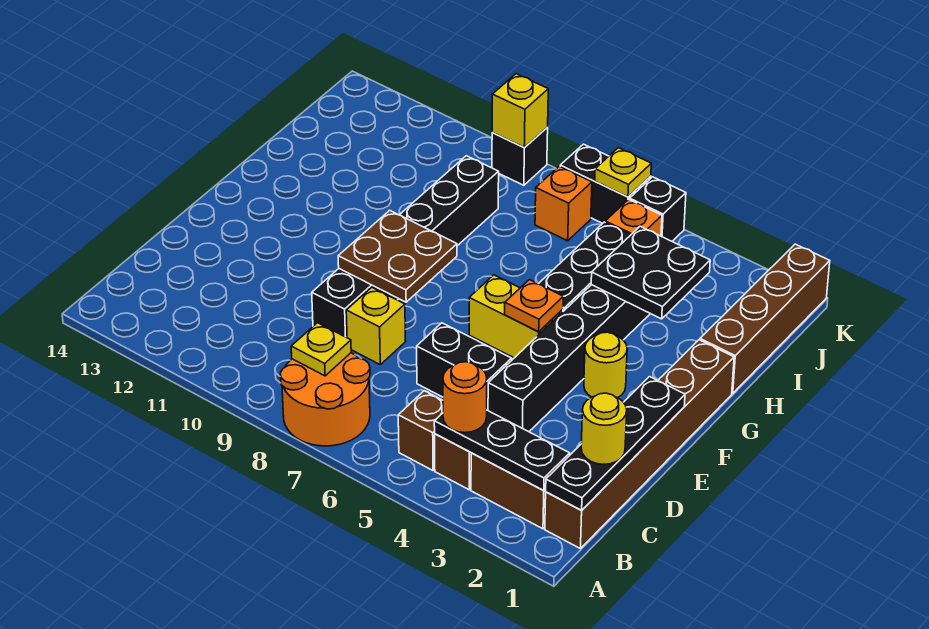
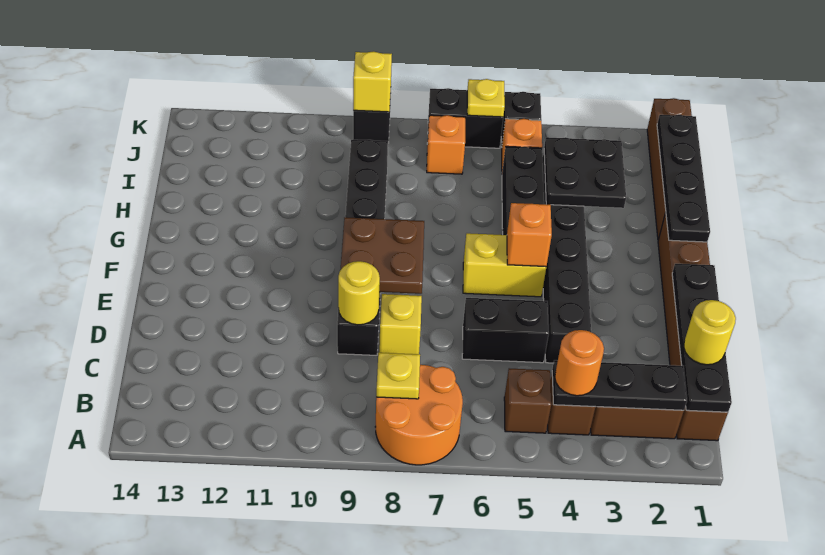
yellow round brick F3 level 1 -> yellow round brick D9 level 2
orange plate F5 level 2 -> orange brick F5 level 2
none -> black plate G1:J1 level 2

